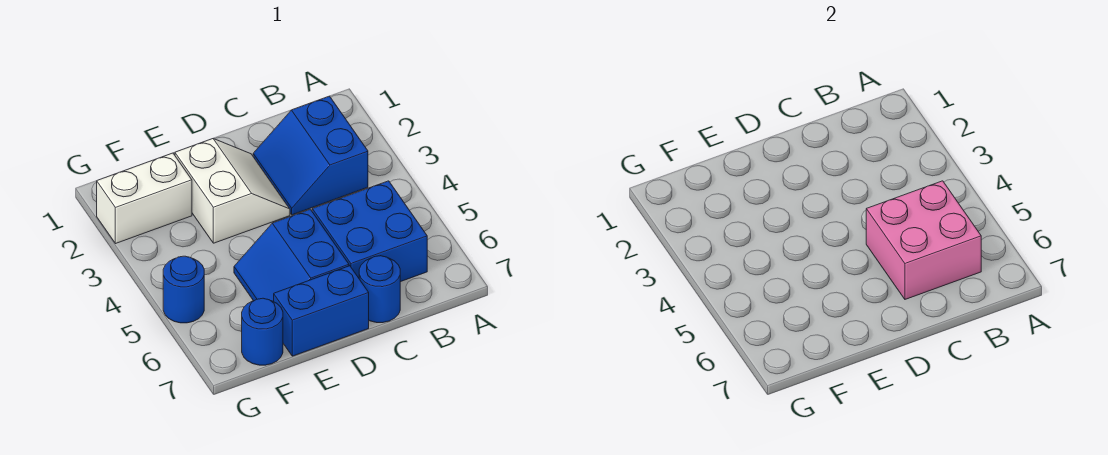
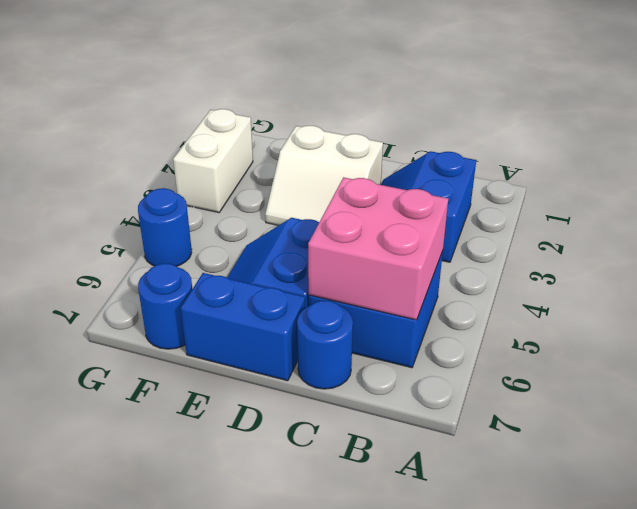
white slope D2:E3 level 1 top E -> white slope D2:E3 level 1 top 2
white brick F2:G2 level 1 -> white brick G2:G3 level 1

